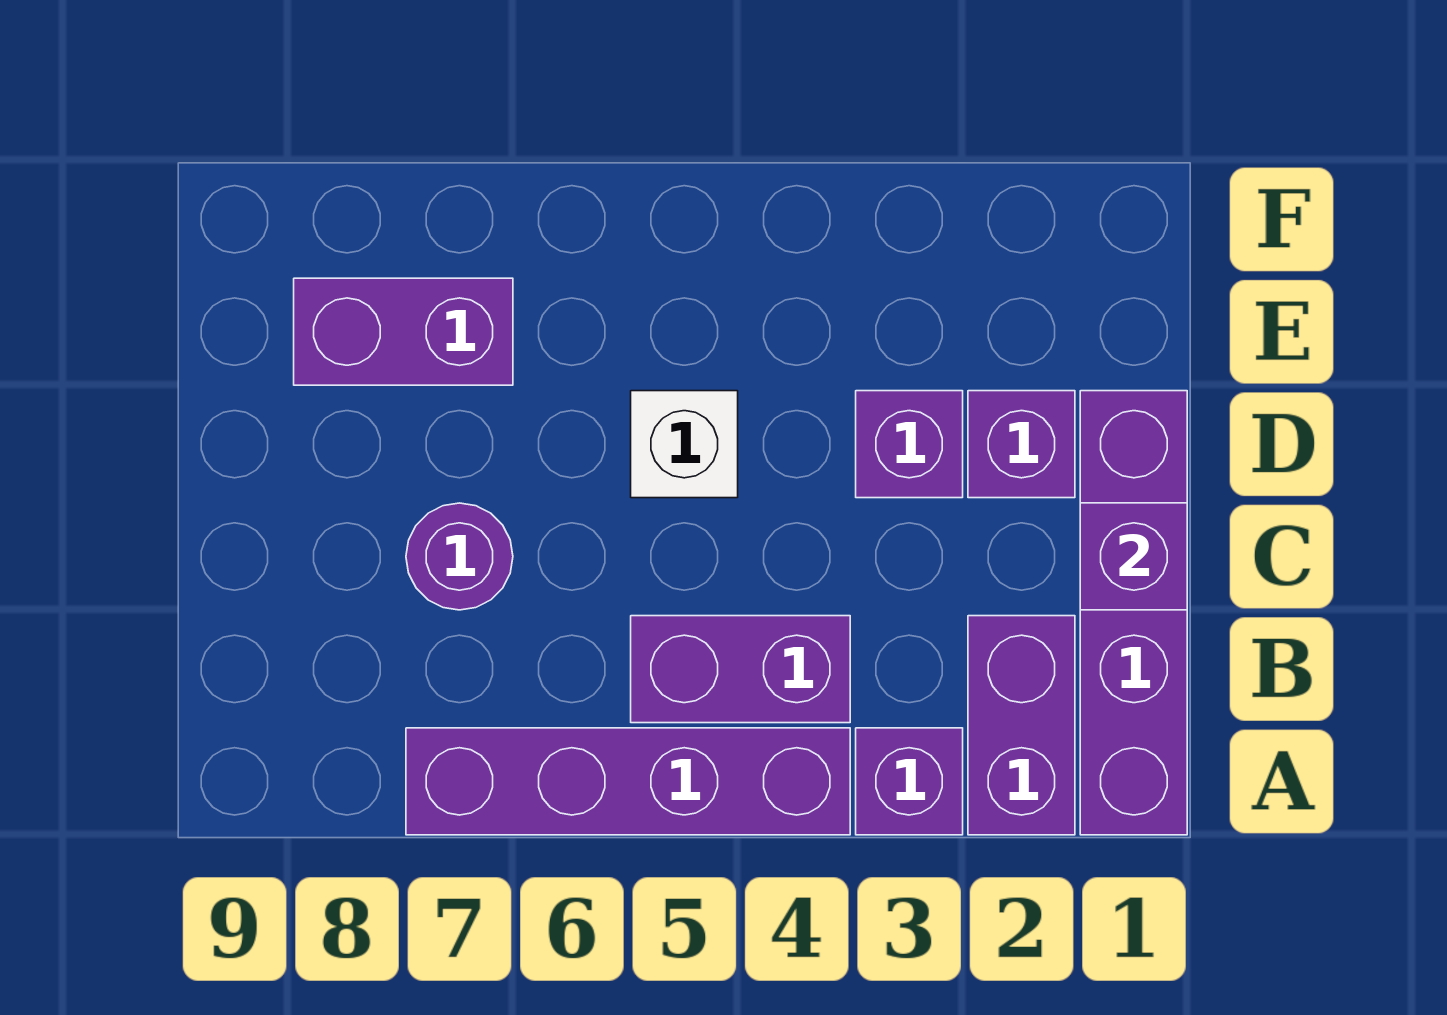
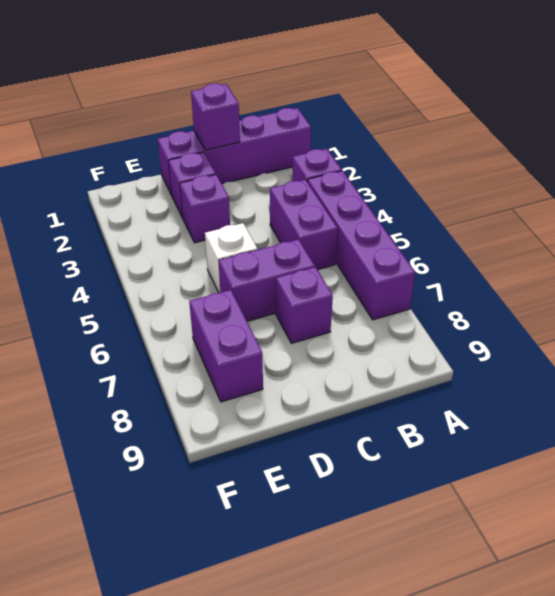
purple brick A2:B2 level 1 -> purple brick C6:D6 level 1
purple round brick C7 level 1 -> purple brick C7 level 1

